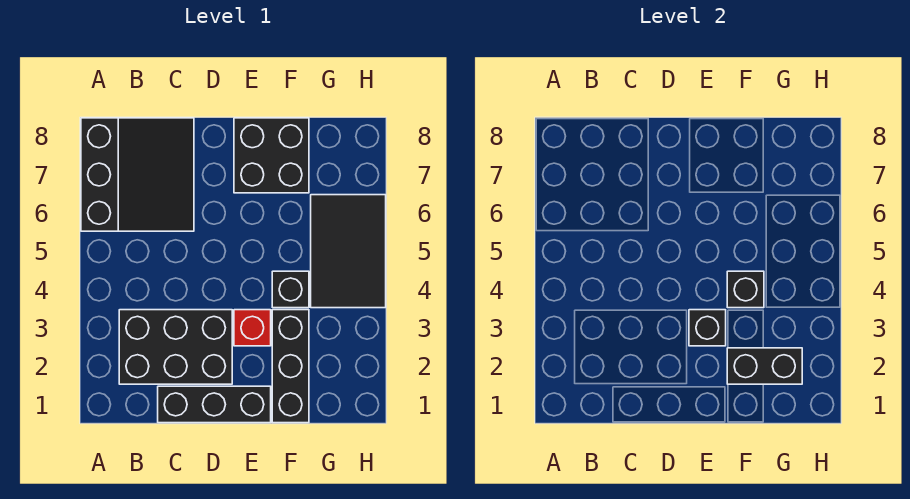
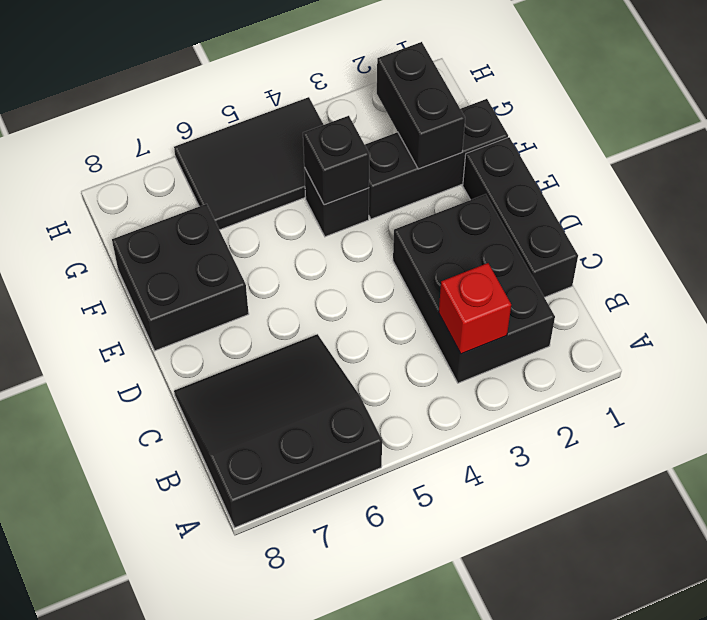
red brick E3 level 1 -> red brick B3 level 2
black brick E3 level 2 -> none

